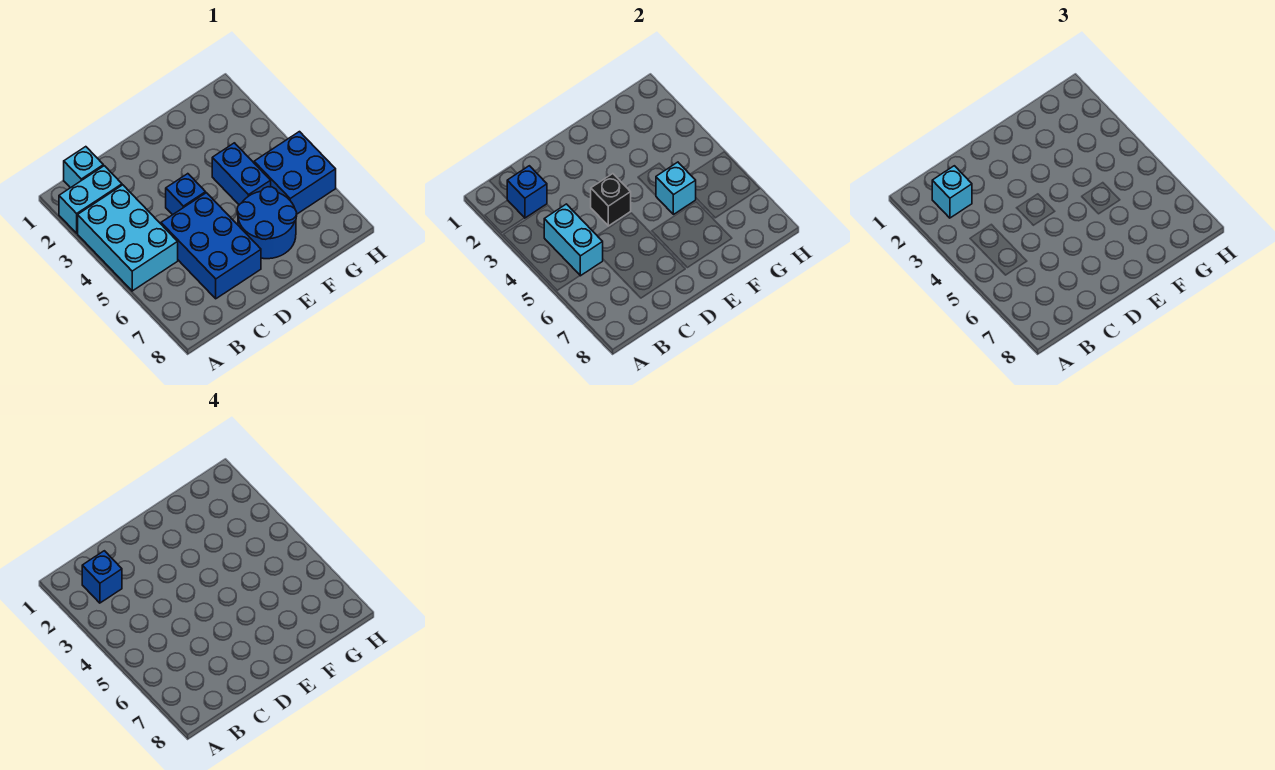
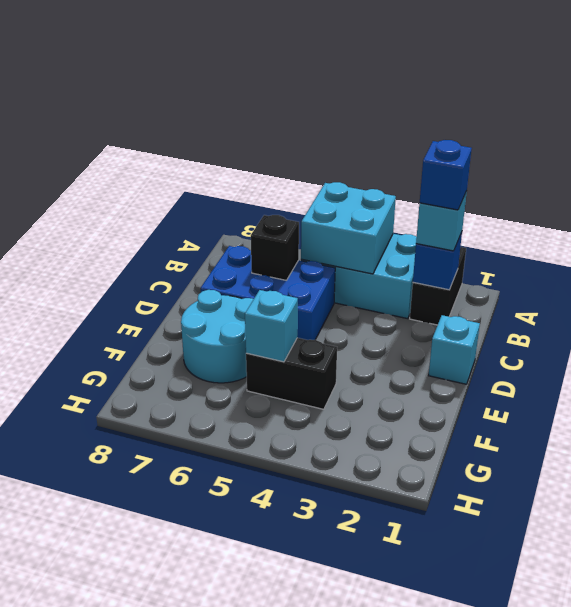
cyan brick A2:B2 level 1 -> black brick A2:B2 level 1
cyan brick B1 level 1 -> cyan brick D1 level 1
cyan brick B4:B5 level 2 -> cyan brick A4:B5 level 2
blue brick D4 level 1 -> none
black brick D4 level 2 -> black brick C6 level 2
blue round brick E6:F7 level 1 -> cyan round brick E6:F7 level 1
blue brick F4:F5 level 1 -> black brick F4:F5 level 1
blue brick G5:H6 level 1 -> none

